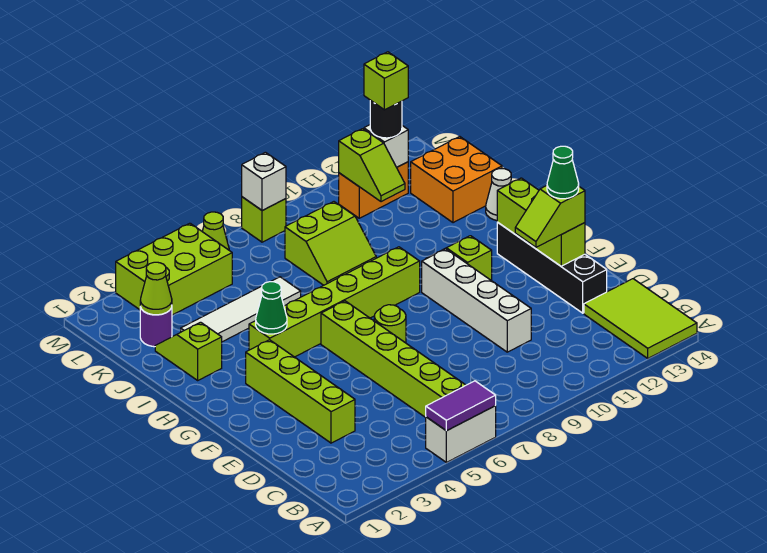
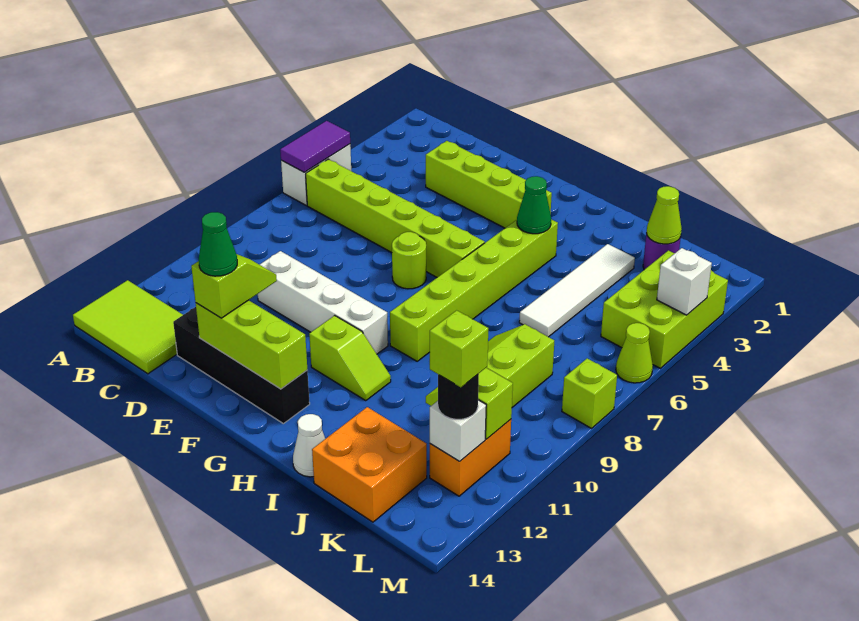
lime slope I2:J2 level 1 top I -> none
white brick M8 level 2 -> white brick M4 level 2

